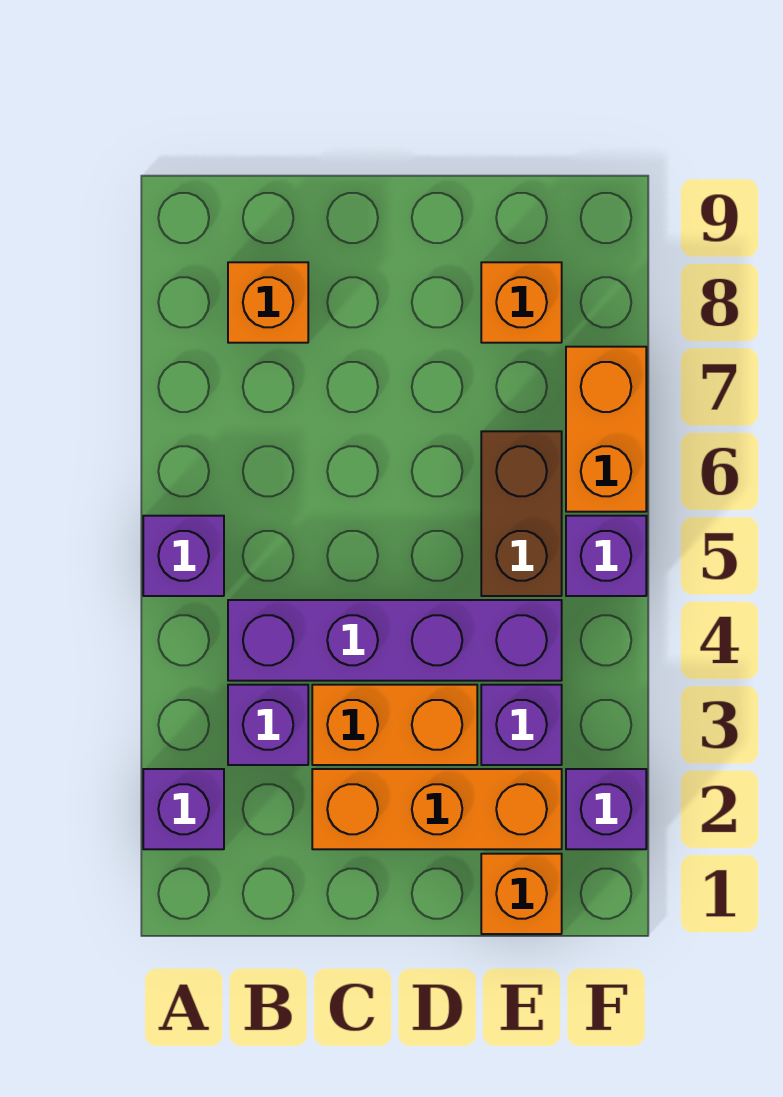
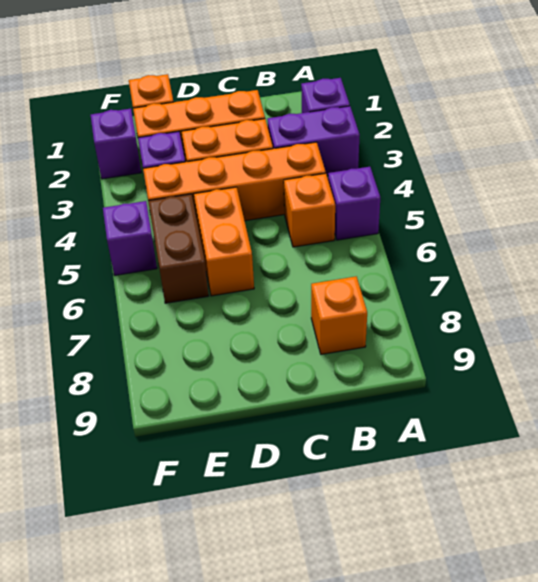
purple brick B3 level 1 -> purple brick A3:B3 level 1
purple brick B4:E4 level 1 -> orange brick B4:E4 level 1
orange brick E8 level 1 -> orange brick B5 level 1
orange brick F6:F7 level 1 -> orange brick D5:D6 level 1

